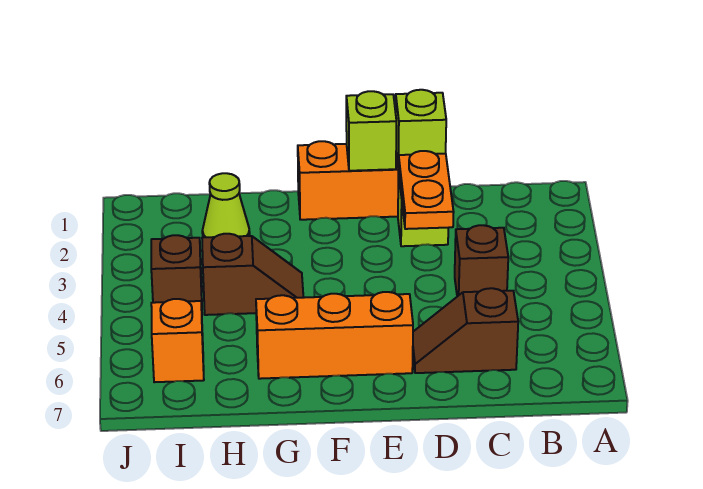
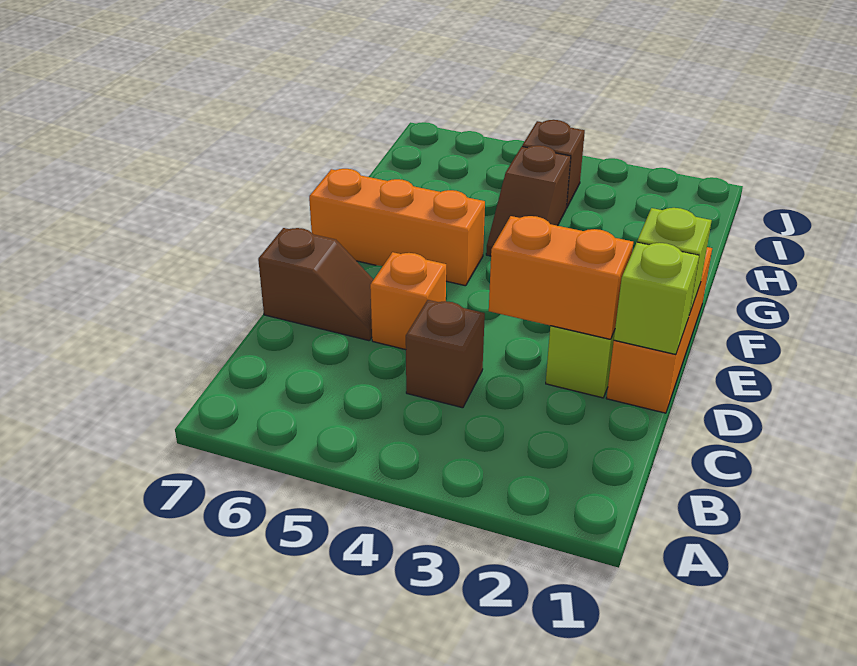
brown slope C6:D6 level 1 top C -> brown slope D6:D7 level 1 top 7
orange plate D2:D3 level 2 -> orange brick D2:D3 level 2
orange brick E6:G6 level 1 -> orange brick F5:F7 level 1
lime cone H2 level 1 -> none
orange brick I6 level 1 -> orange brick D5 level 1

